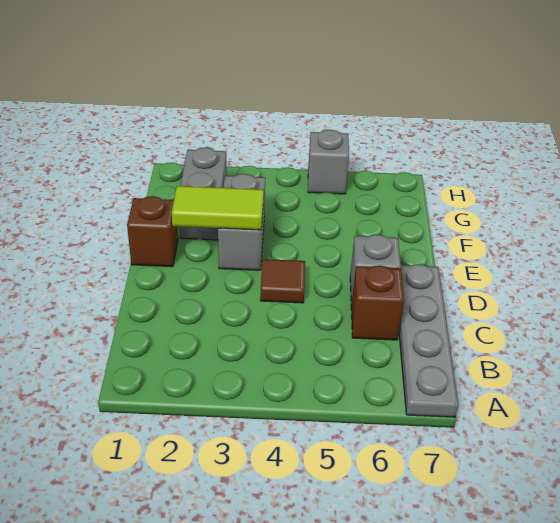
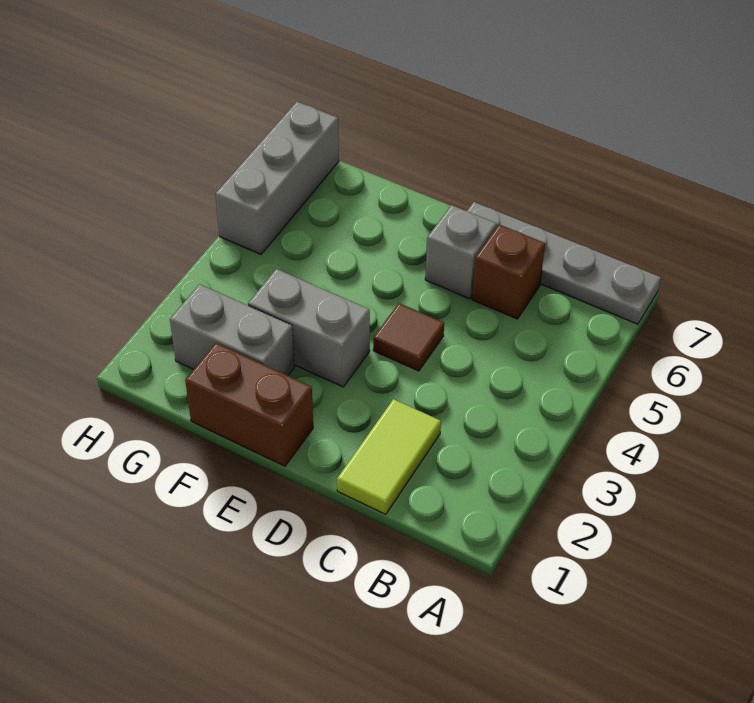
brown brick E1 level 1 -> brown brick E1:F1 level 1
lime tile E2:E3 level 2 -> lime tile C1:C2 level 1
grey brick H5 level 1 -> grey brick H5:H7 level 1

